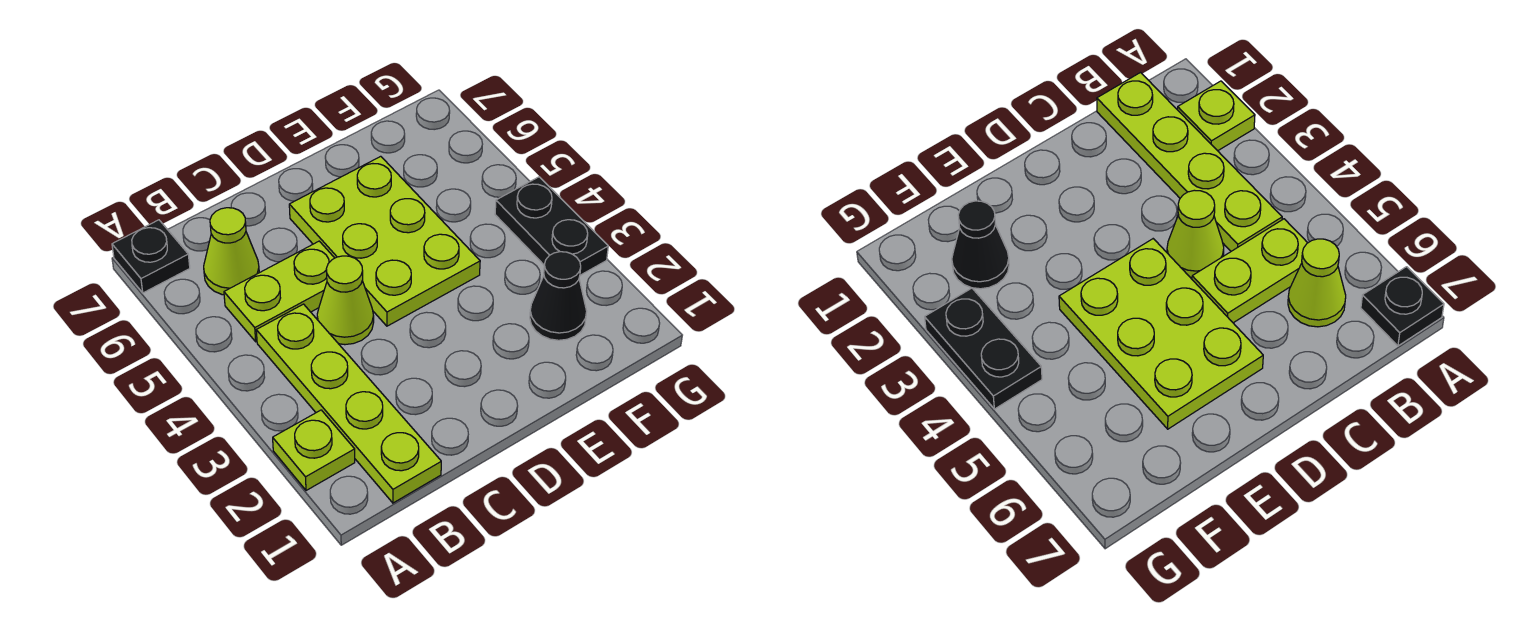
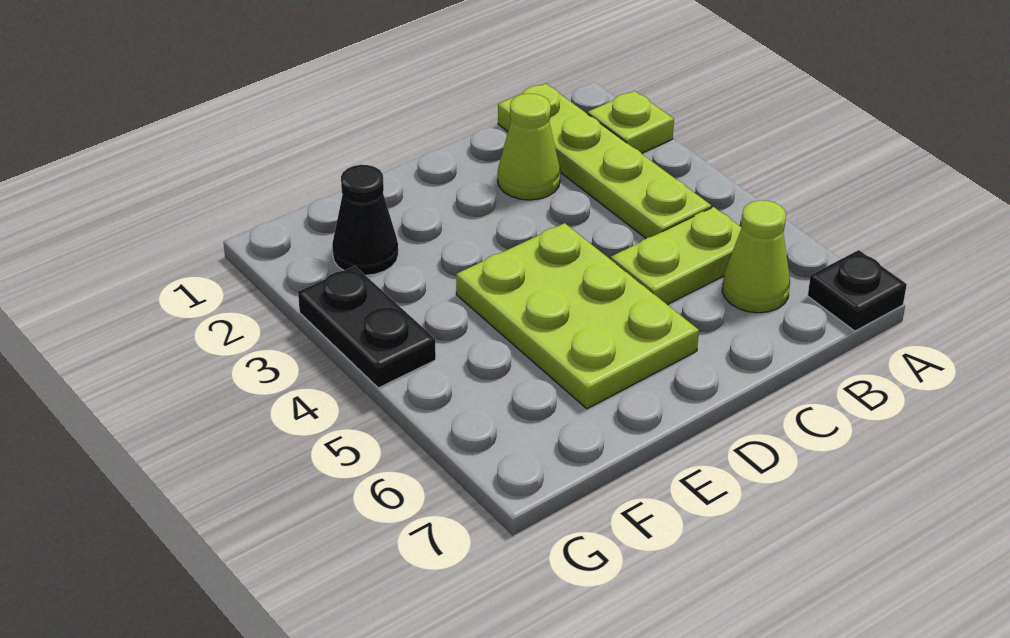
lime cone C4 level 1 -> lime cone C2 level 1

